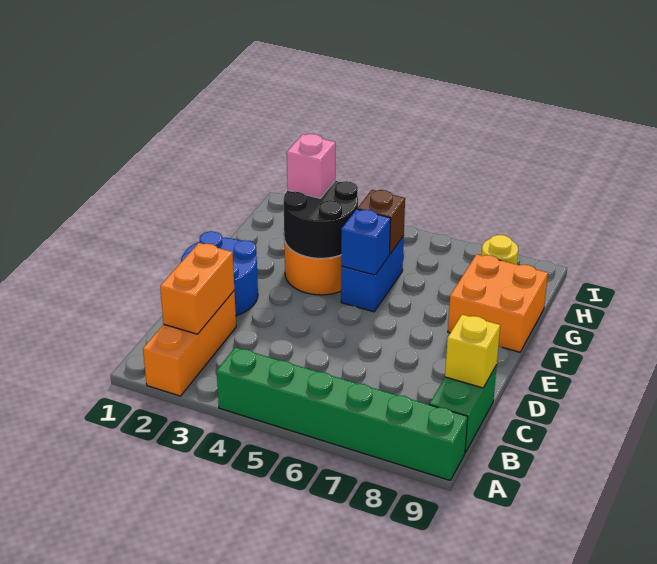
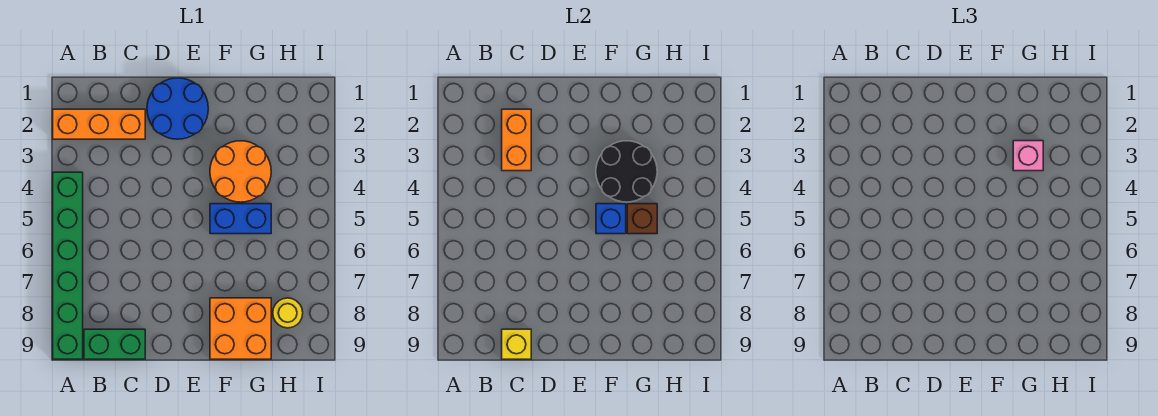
orange brick B2:C2 level 2 -> orange brick C2:C3 level 2

